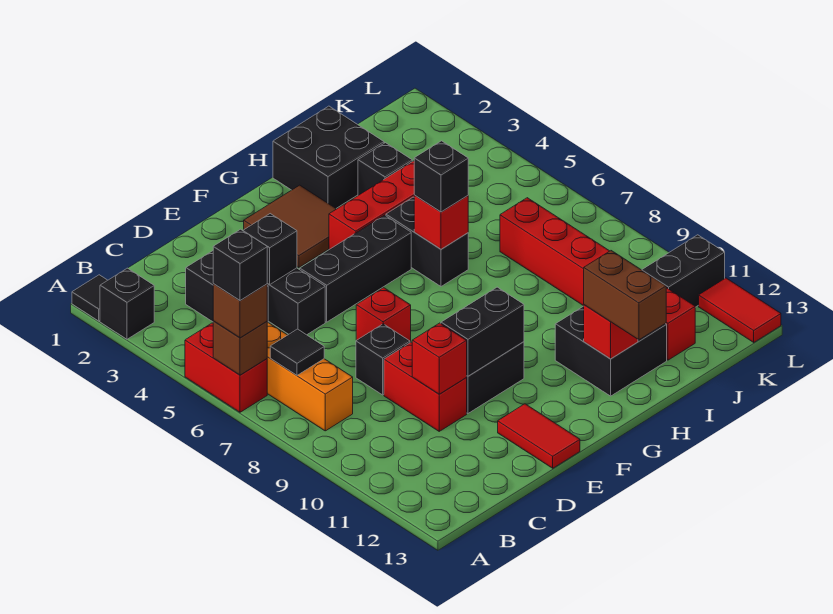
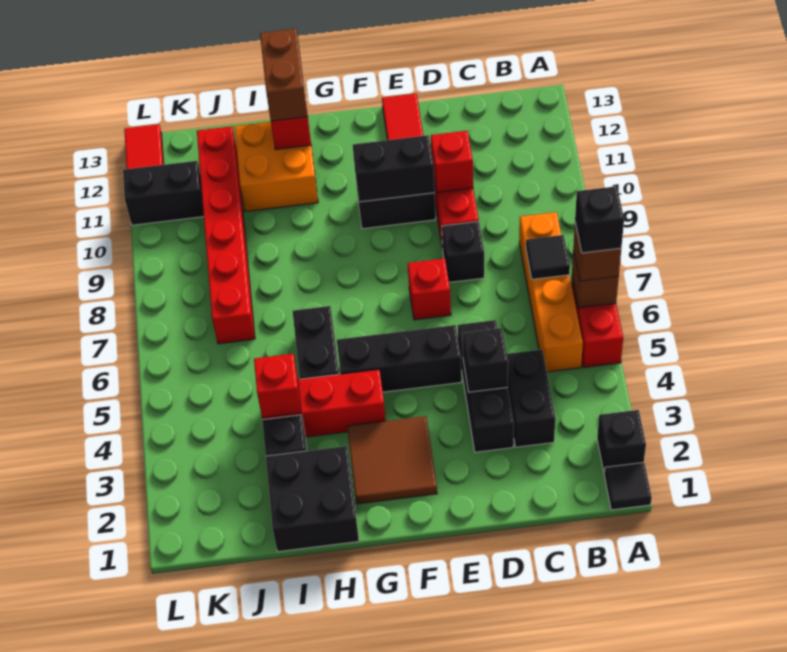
red brick H6 level 2 -> red brick I4 level 2
black brick H6 level 3 -> none
black brick H11:I12 level 1 -> orange brick H11:I12 level 1

